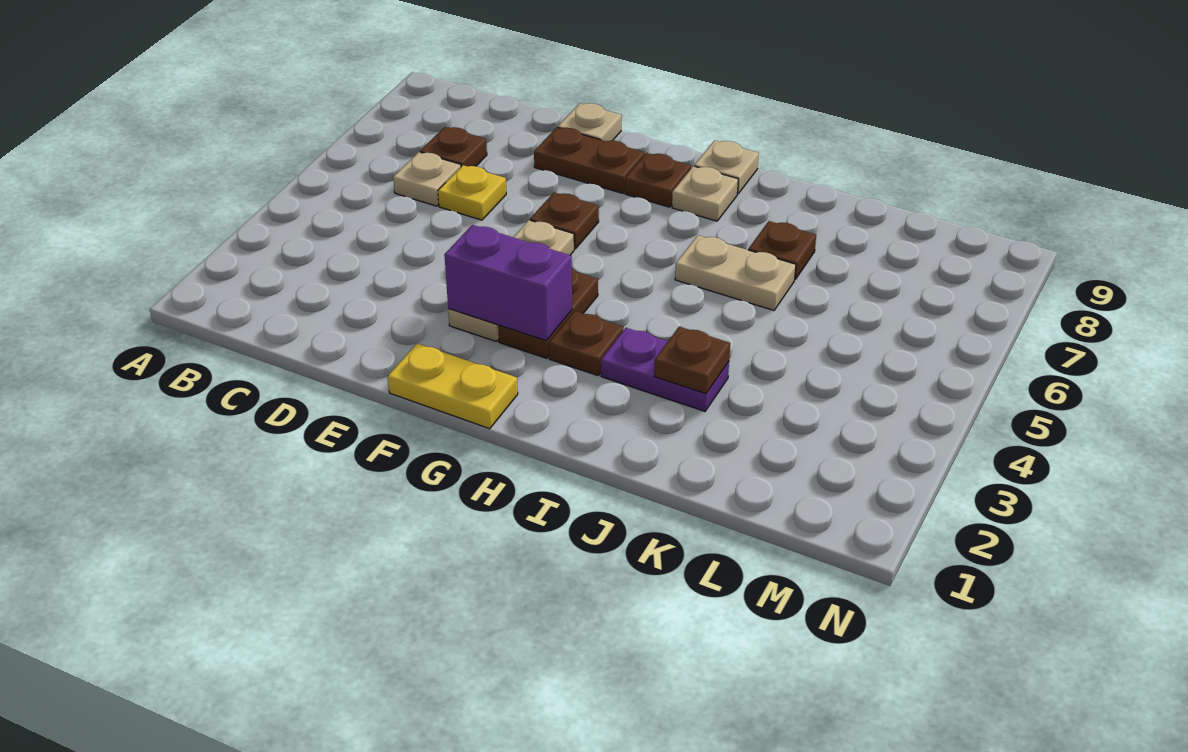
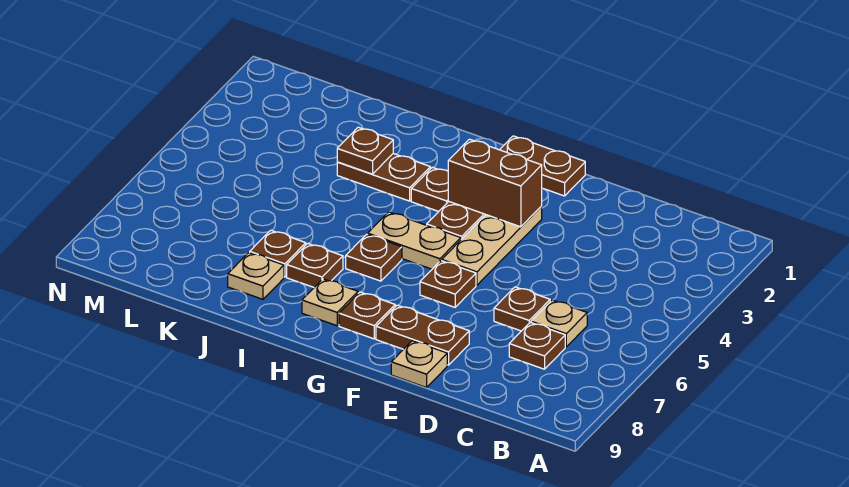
yellow plate D6 level 1 -> brown plate D6 level 1
yellow plate F1:G1 level 1 -> brown plate F1:G1 level 1
purple brick F3:G3 level 2 -> brown brick F3:G3 level 2
none -> brown plate H6 level 1
tan plate H9 level 1 -> tan plate J8 level 1
purple plate I3:J3 level 1 -> brown plate I3:J3 level 1
tan plate I6:J6 level 1 -> tan plate G5:H5 level 1
none -> brown plate I7 level 1

